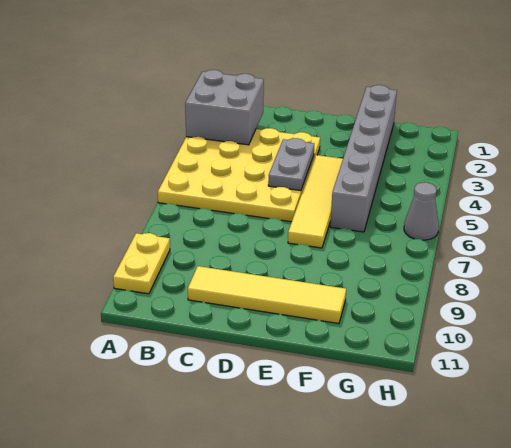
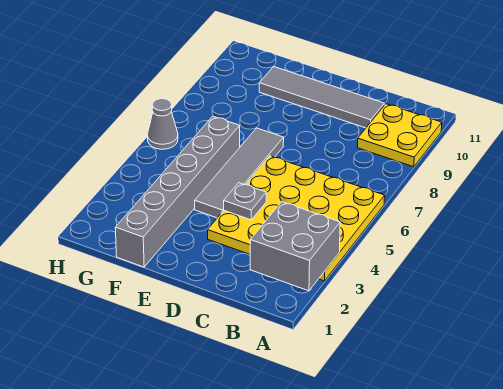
yellow plate A9:A10 level 1 -> yellow plate A9:B10 level 1
yellow tile C10:F10 level 1 -> grey tile C10:F10 level 1
grey plate D4:D5 level 2 -> grey plate D4 level 2
yellow tile E4:E7 level 1 -> grey tile E4:E7 level 1

